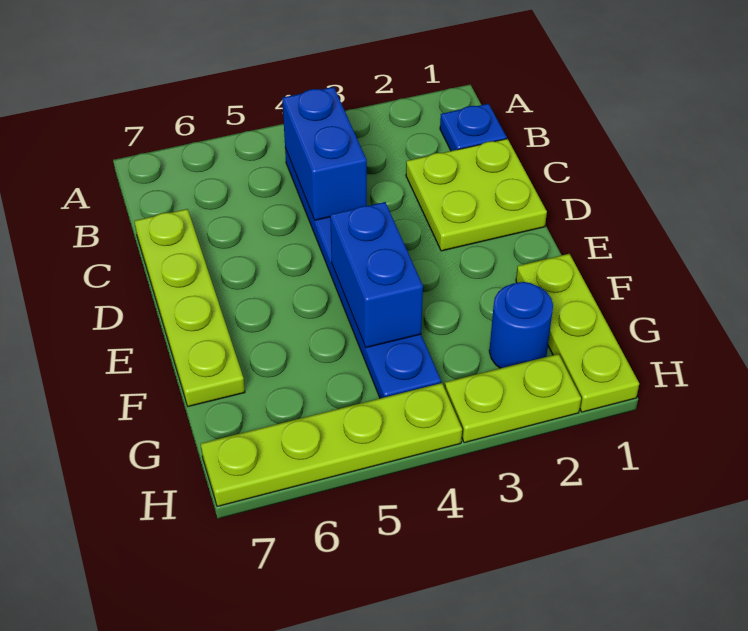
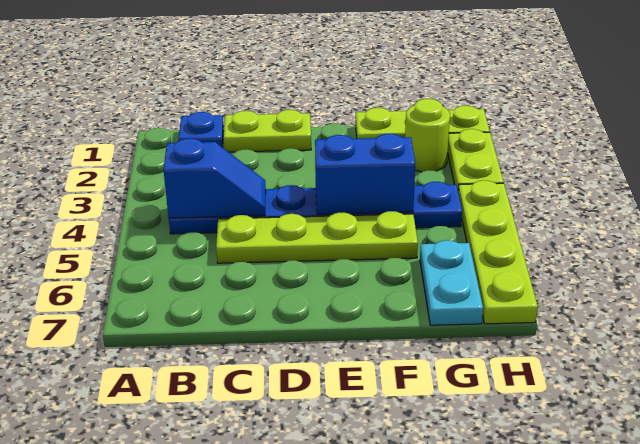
blue brick B4:C4 level 2 -> blue slope B4:C4 level 2 top B
lime plate C1:D2 level 1 -> lime plate C1:D1 level 1
lime plate C7:F7 level 1 -> lime plate C5:F5 level 1
blue round brick G2 level 1 -> lime round brick G2 level 1
none -> cyan plate G6:G7 level 1

